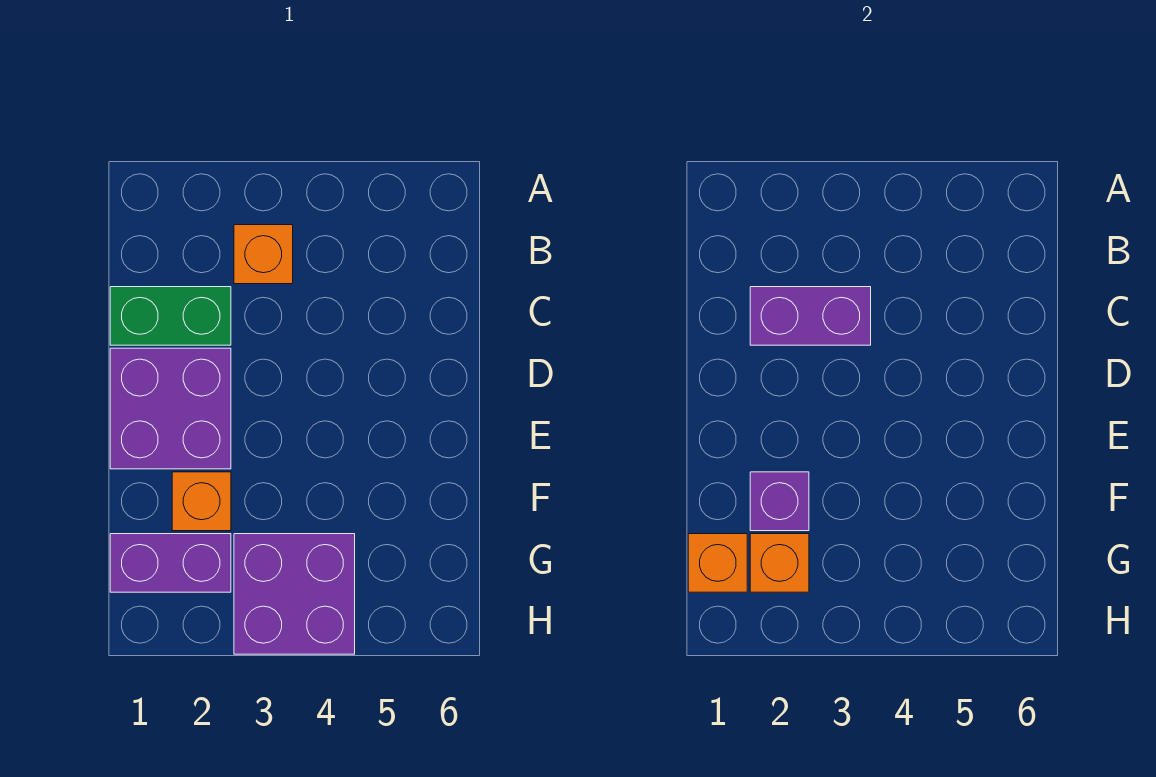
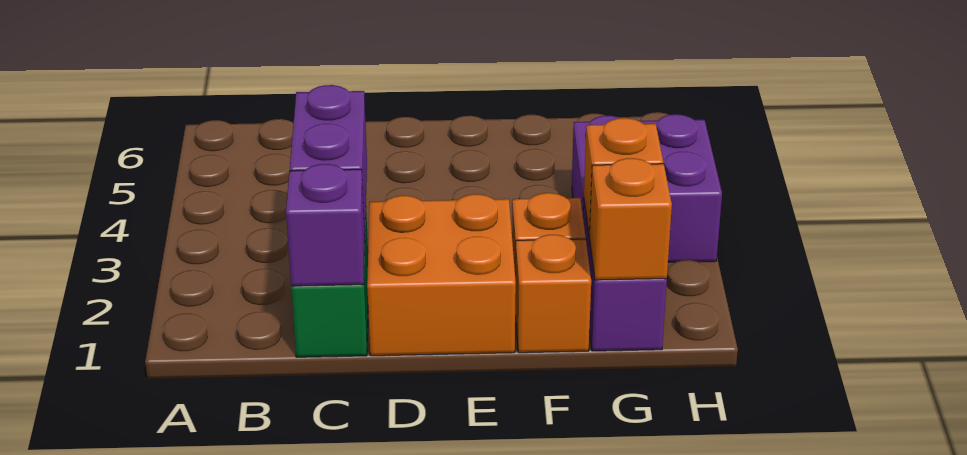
orange brick B3 level 1 -> orange brick F1 level 1
purple brick D1:E2 level 1 -> orange brick D1:E2 level 1
purple brick F2 level 2 -> purple brick C1 level 2

